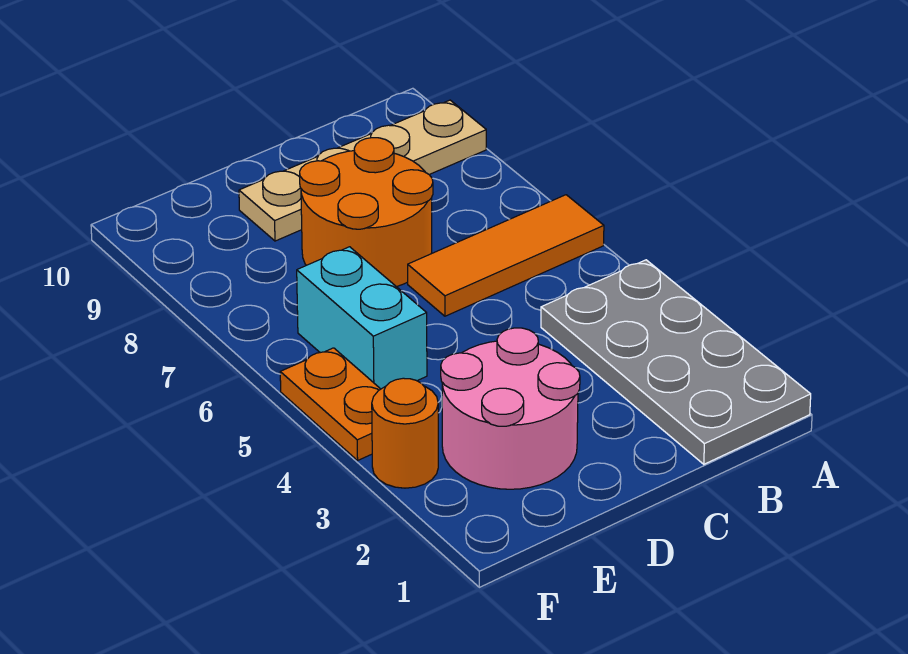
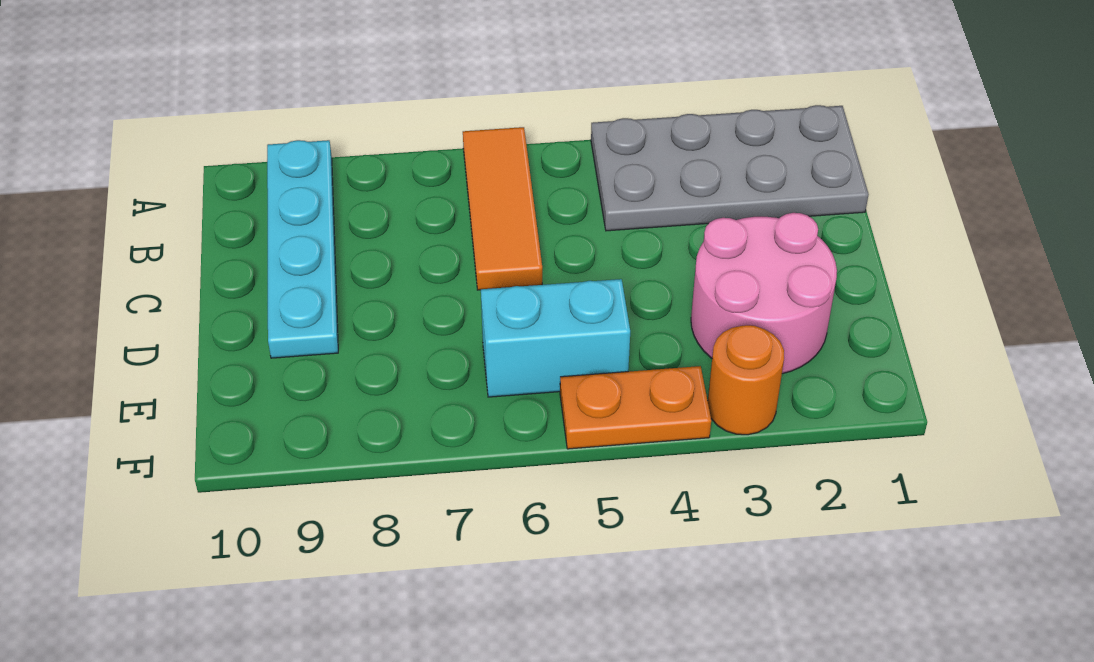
tan plate A9:D9 level 1 -> cyan plate A9:D9 level 1
orange round brick C7:D8 level 1 -> none

